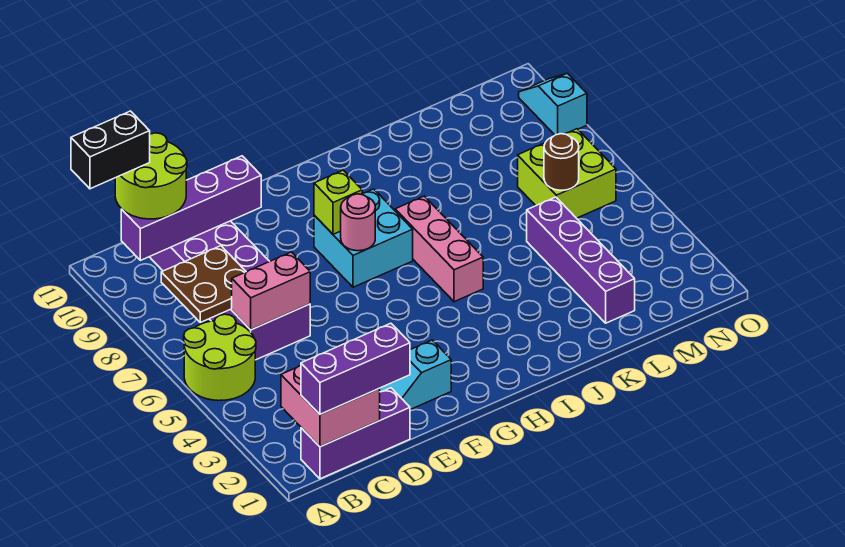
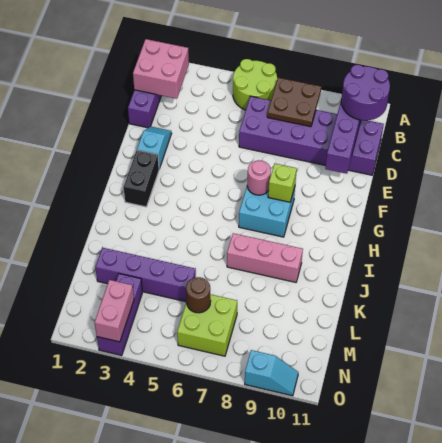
black brick A11:B11 level 4 -> black brick G2:H2 level 1
purple brick B1:D1 level 3 -> purple brick M3:O3 level 1
lime round brick B10:C11 level 3 -> purple round brick B10:C11 level 3
pink brick C6:D6 level 2 -> pink brick N3:O3 level 2
pink brick I5:I7 level 1 -> pink brick J7:J9 level 1

